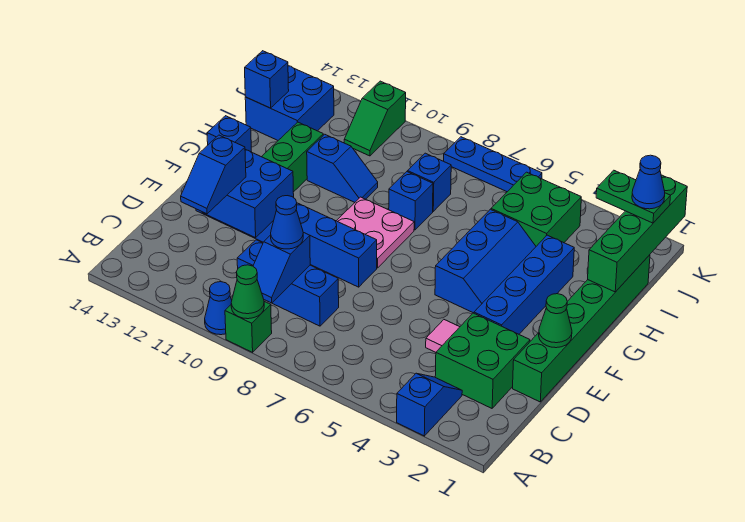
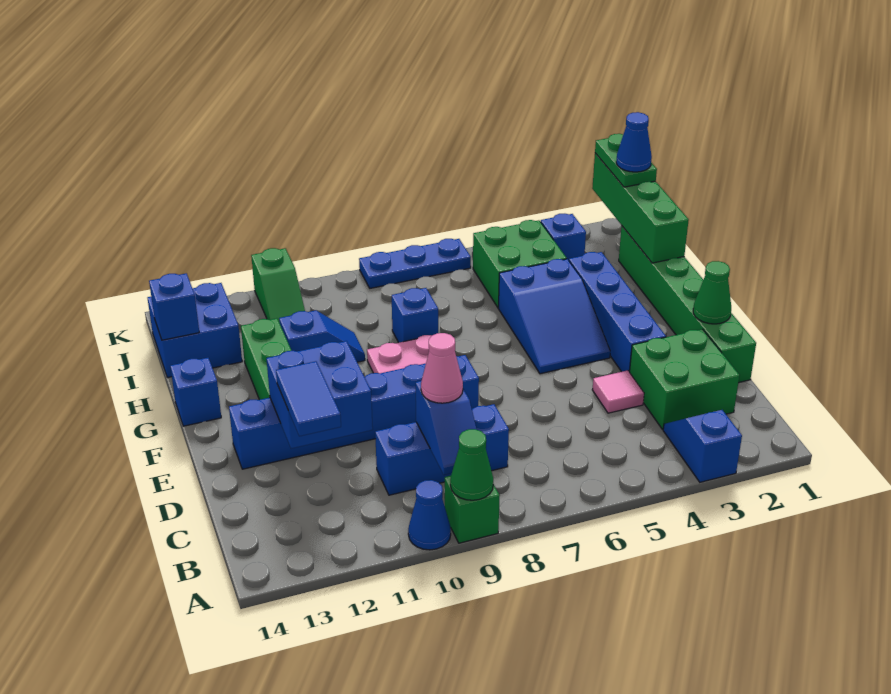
blue cone C9 level 3 -> pink cone C9 level 3
blue slope C12:D12 level 3 top D -> blue tile C12:D12 level 3
blue slope F4:H5 level 1 top 5 -> blue slope F4:H5 level 1 top H
blue brick I8 level 1 -> blue brick J3 level 1
green plate J1:J2 level 3 -> green plate J1:K1 level 3

